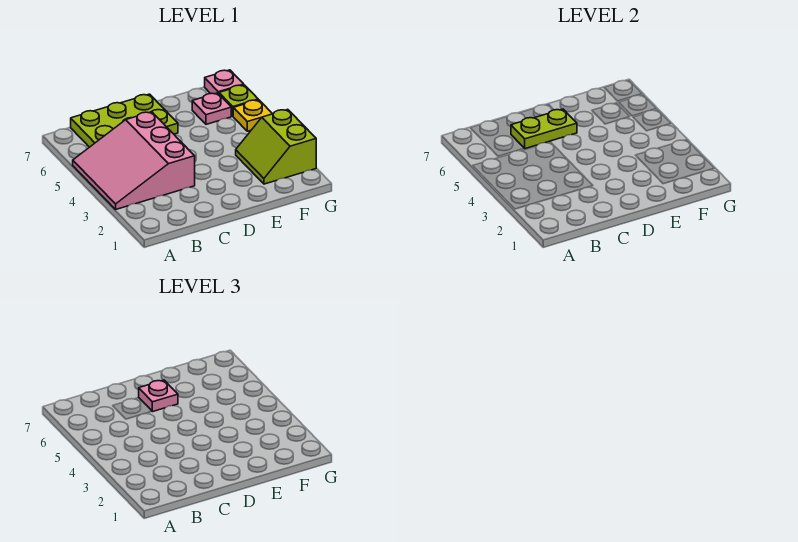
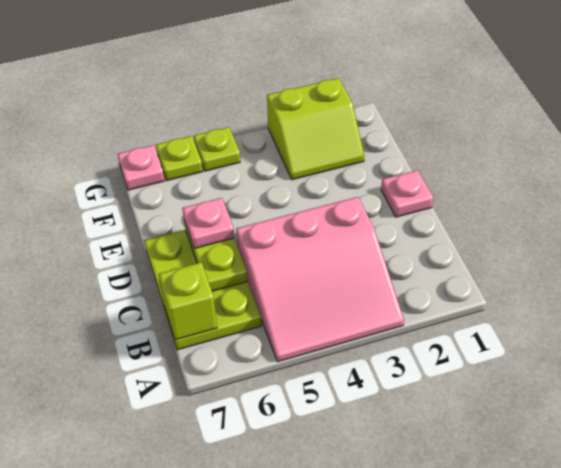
none -> lime brick B7 level 2
pink plate F6 level 1 -> pink plate D1 level 1
yellow plate G5 level 1 -> lime plate G5 level 1

